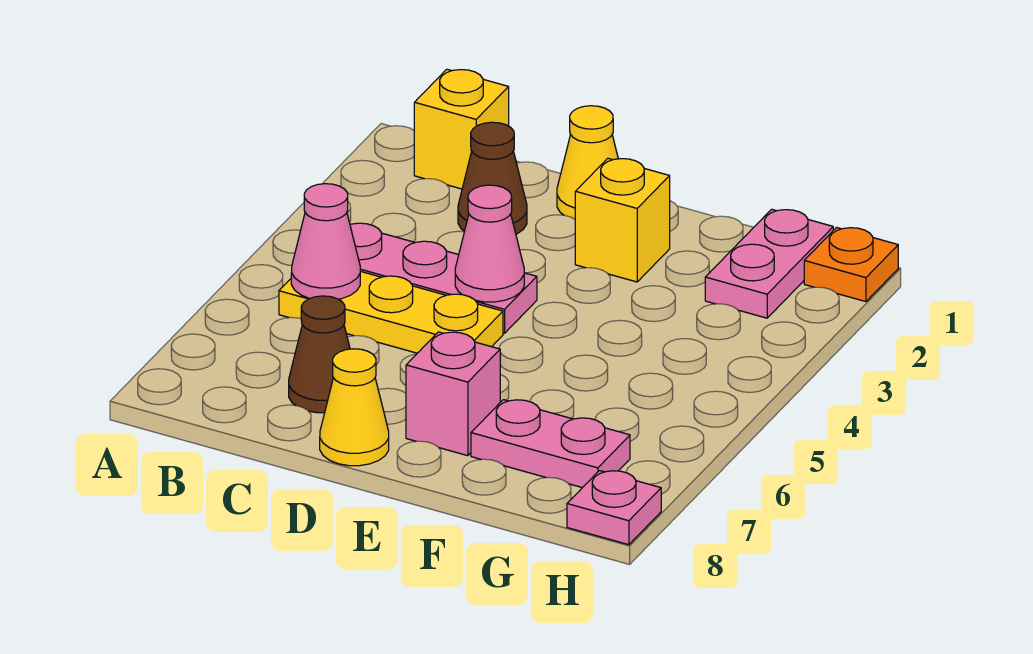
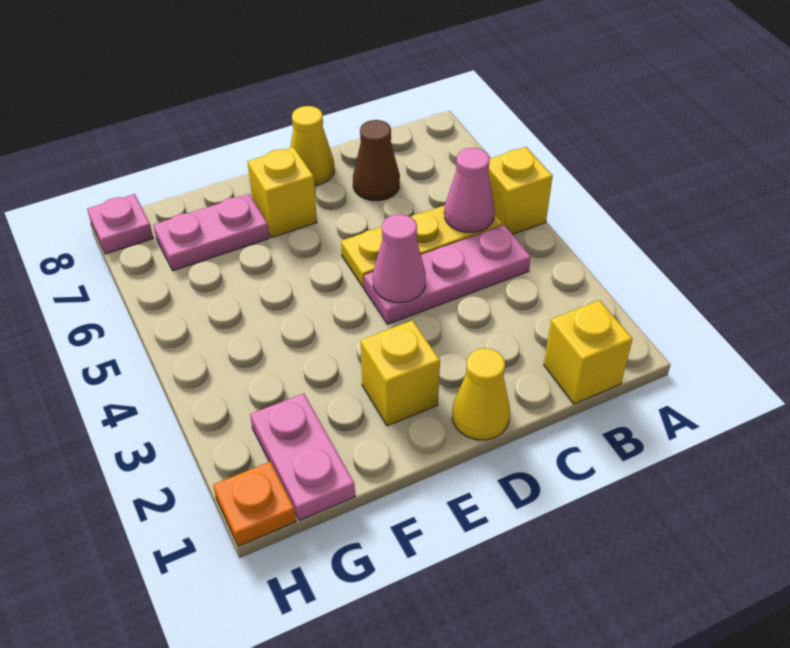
none -> yellow brick A5 level 1
brown cone C2 level 1 -> none
pink brick E7 level 1 -> yellow brick E7 level 1

